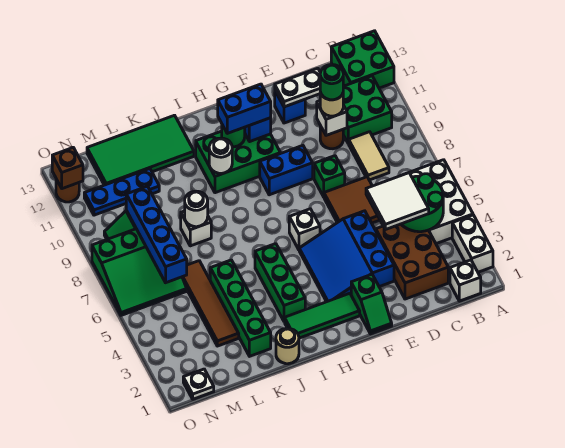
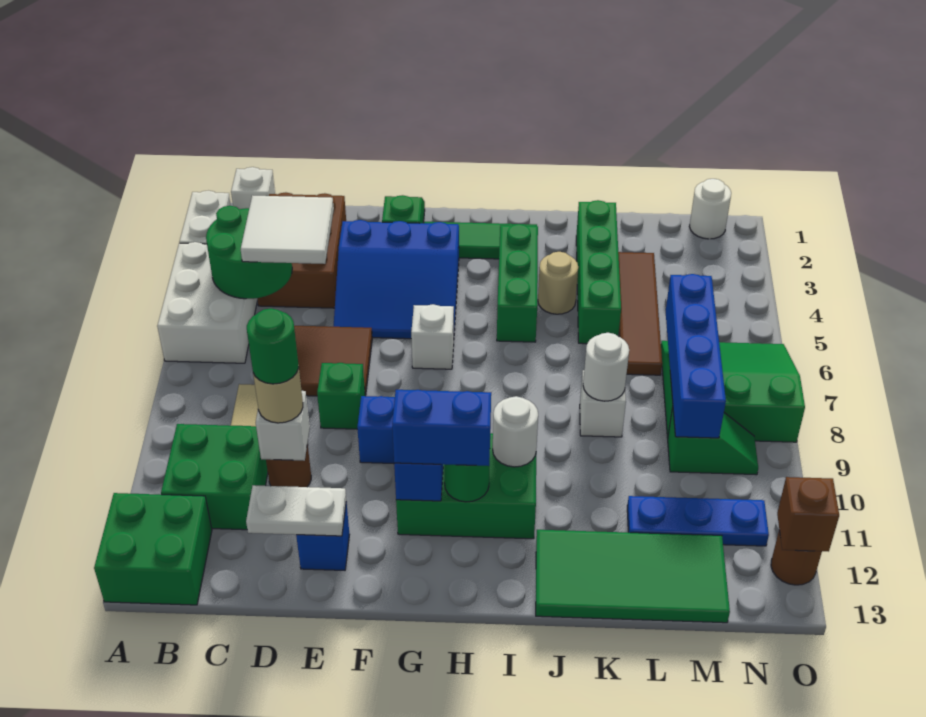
blue slope E3:G5 level 1 top E -> blue slope E3:G5 level 1 top 3
tan round brick J1 level 1 -> tan round brick J4 level 1
white plate N1 level 1 -> white round brick N1 level 1

